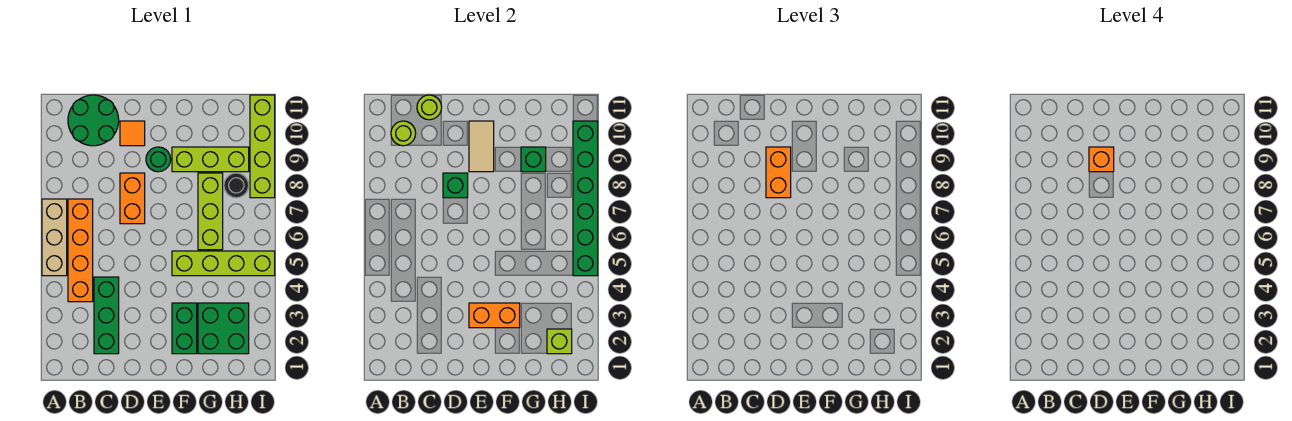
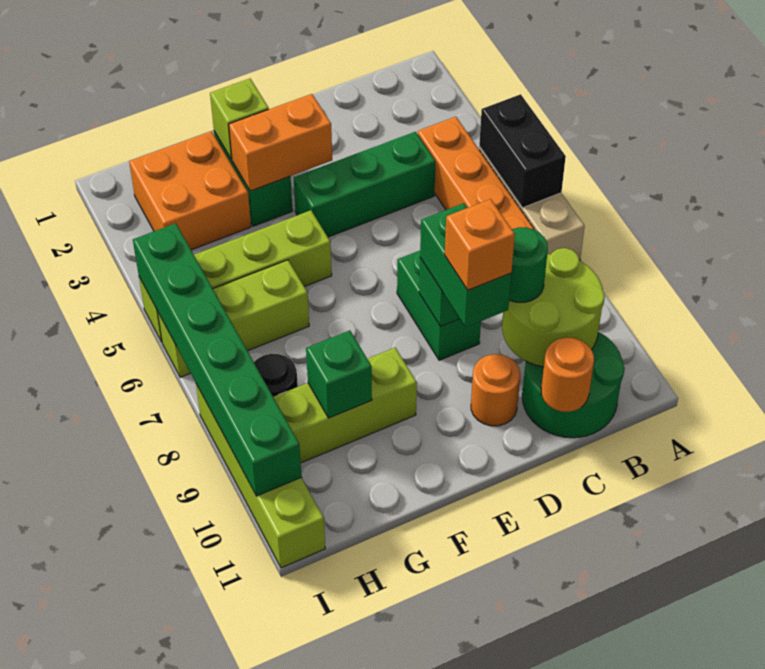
none -> black brick A5:A6 level 2
lime round brick B10 level 2 -> lime round brick B9:C10 level 2
green brick C2:C4 level 1 -> green brick C4:E4 level 1
lime round brick C11 level 2 -> orange round brick C11 level 2
orange brick D7:D8 level 1 -> green brick D7:D8 level 1
orange brick D8:D9 level 3 -> green brick D8:D9 level 3
orange tile D10 level 1 -> orange round brick D10 level 1
green round brick E9 level 1 -> green round brick C9 level 3
tan tile E9:E10 level 2 -> none
green brick G2:H3 level 1 -> orange brick G2:H3 level 1
lime brick G6:G8 level 1 -> lime brick G6:I6 level 1
lime brick H2 level 2 -> lime brick F2 level 2

